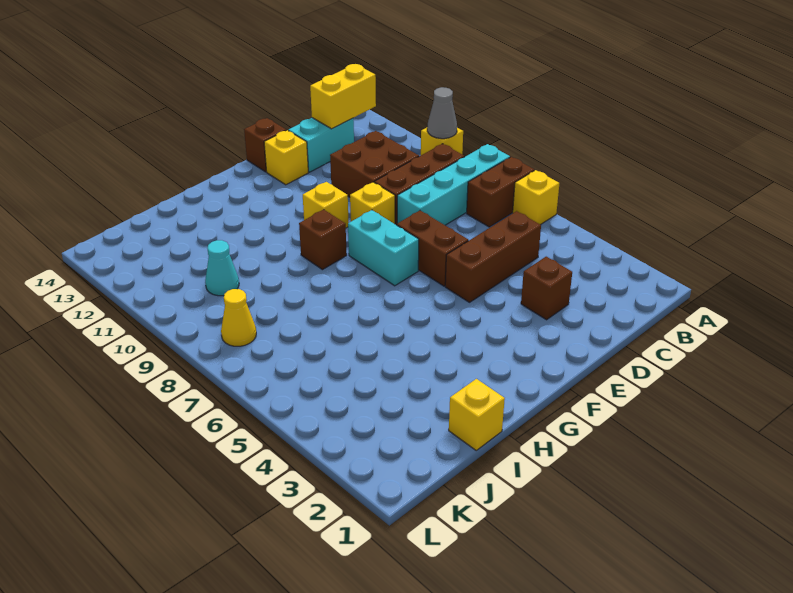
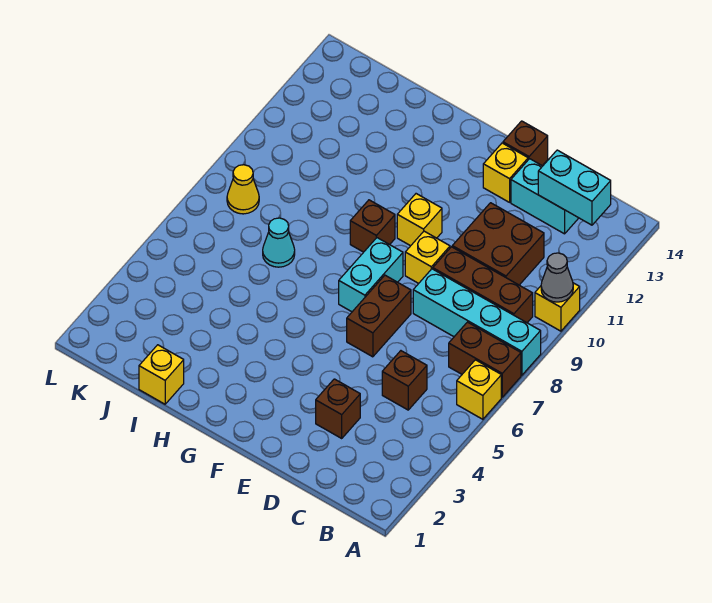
yellow brick B13:C13 level 2 -> cyan brick B13:C13 level 2
brown brick C5:E5 level 1 -> brown brick C5 level 1
cyan cone J10 level 1 -> cyan cone I7 level 1

